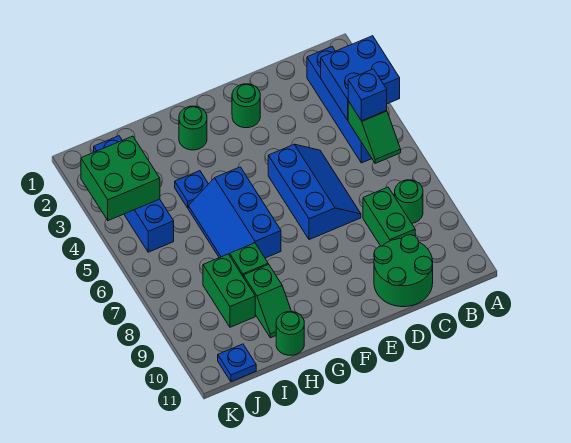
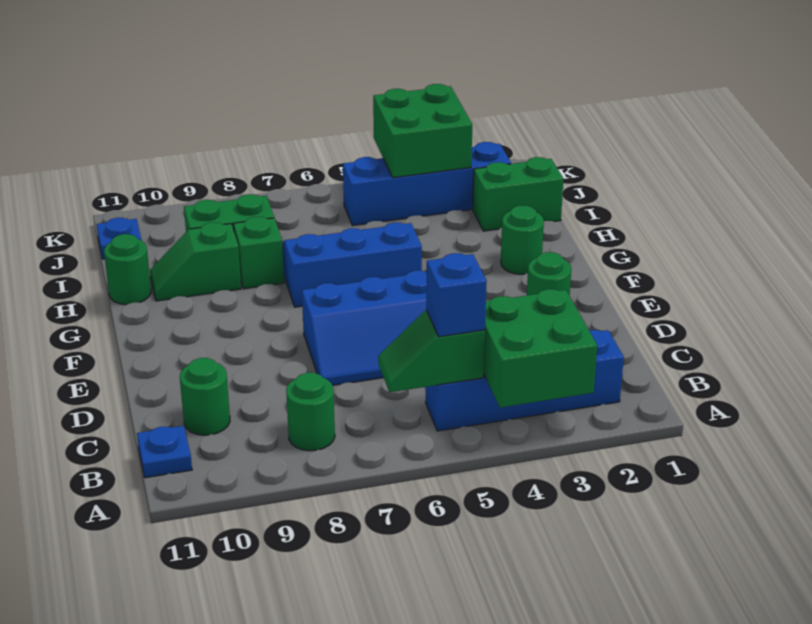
blue brick A3:B4 level 2 -> green brick A3:B4 level 2
green brick C8:C9 level 1 -> green brick I1:I2 level 1
green round brick C10:D11 level 1 -> green round brick C10 level 1
blue plate H4 level 1 -> blue plate B11 level 1

